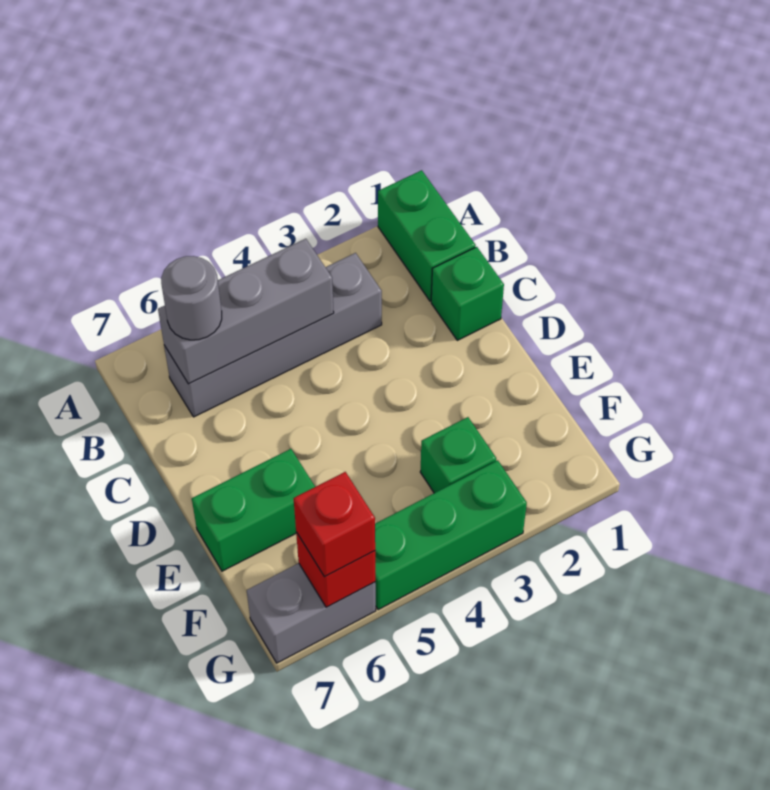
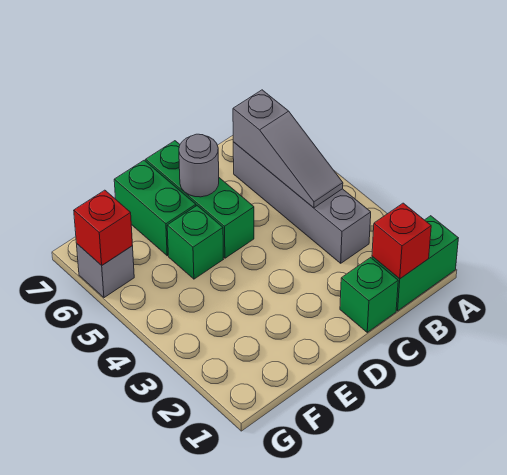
grey brick B4:B6 level 2 -> grey slope B4:B6 level 2 top 6
grey round brick B6 level 3 -> grey round brick D6 level 2
green brick F3 level 1 -> green brick E5 level 1
green brick G3:G5 level 1 -> green brick D5:D7 level 1
grey brick G6:G7 level 1 -> grey brick G6 level 1
red brick G6 level 3 -> red brick B1 level 2

